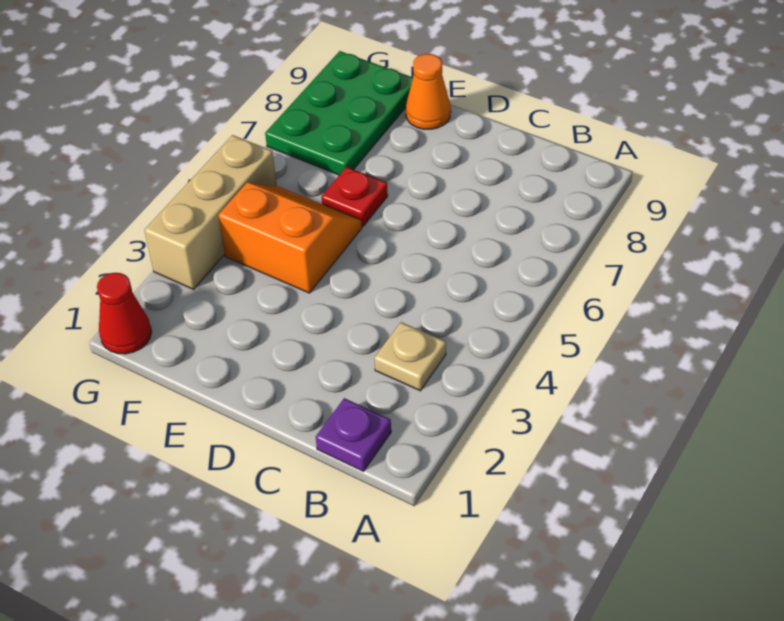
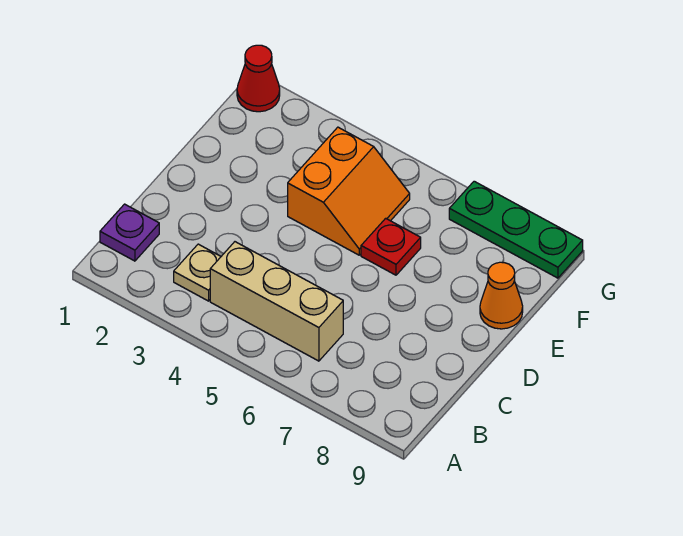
green plate F7:G9 level 1 -> green plate G7:G9 level 1
tan brick G3:G5 level 1 -> tan brick B4:B6 level 1

